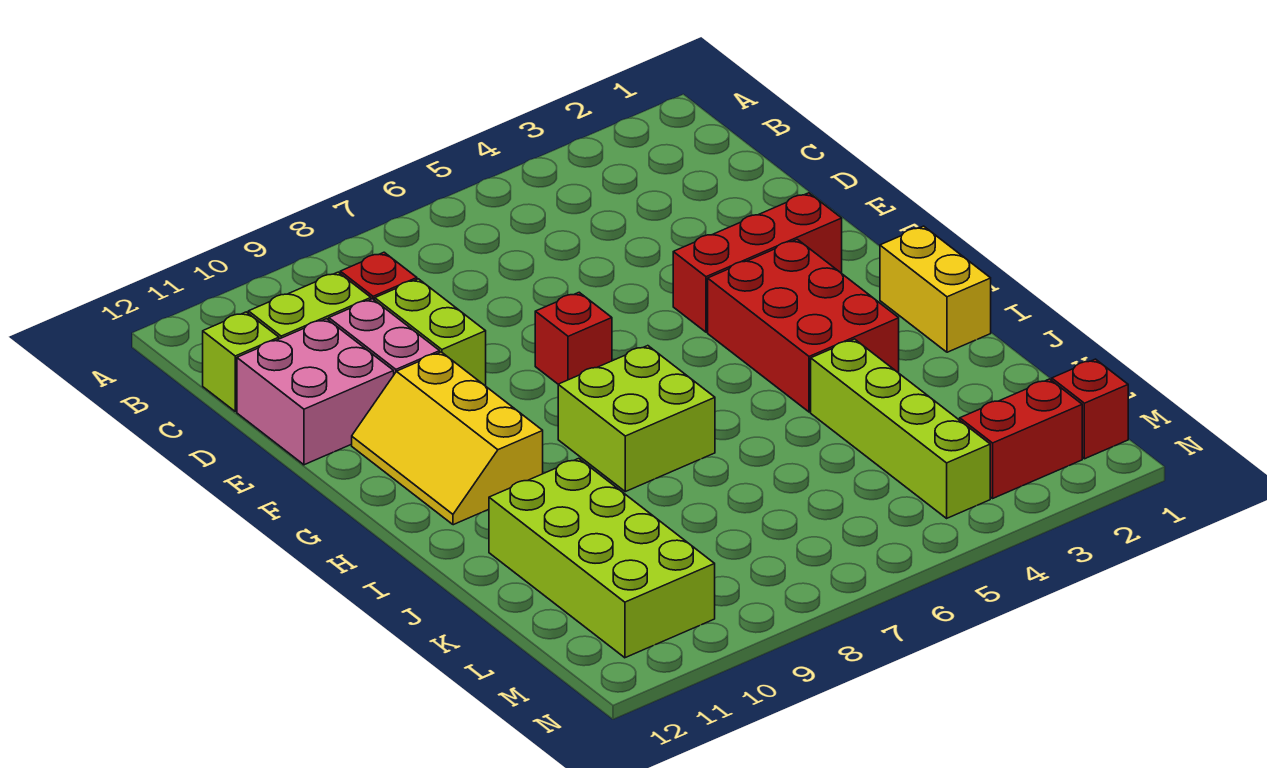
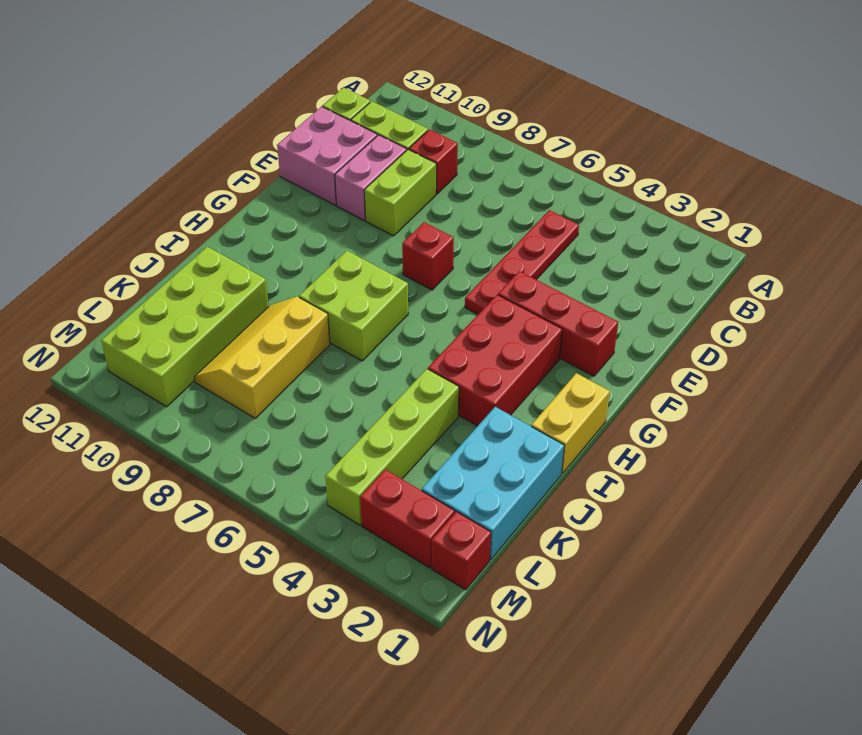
none -> red plate C5:F5 level 1
yellow slope F10:H11 level 1 top 10 -> yellow slope J8:L9 level 1 top 8
none -> cyan brick J1:L2 level 1

